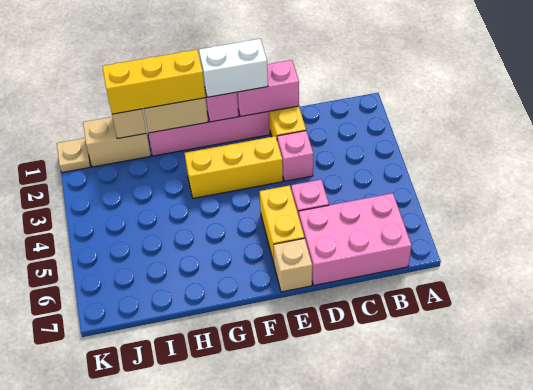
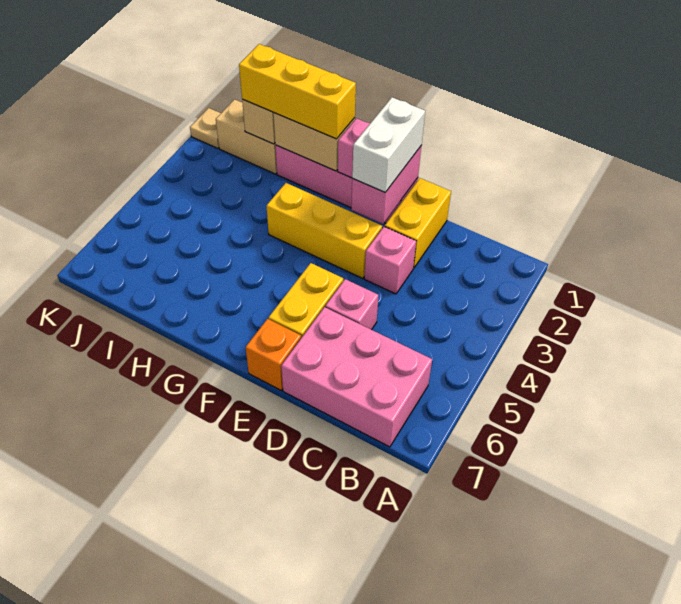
pink brick D1:E1 level 2 -> pink brick E1:E2 level 2
white brick E1:F1 level 3 -> white brick E1:E2 level 3
tan brick E7 level 1 -> orange brick E7 level 1

